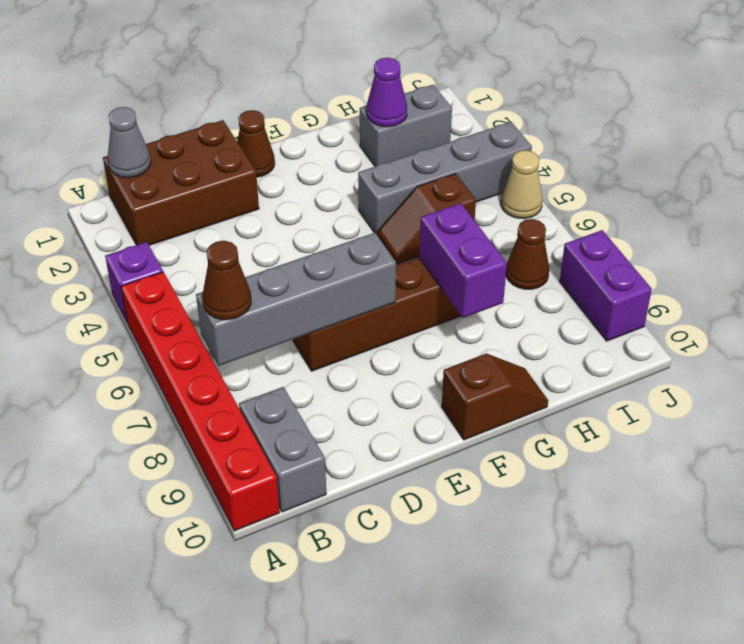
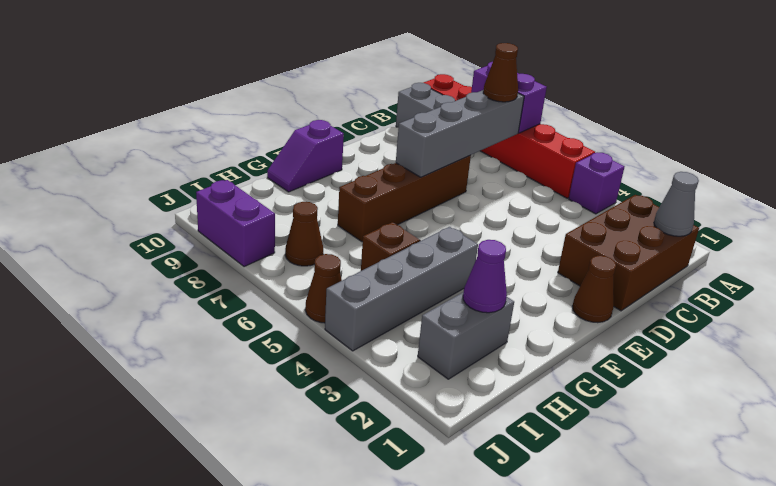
brown slope F10:G10 level 1 top F -> purple slope F10:G10 level 1 top F
purple brick G7:G8 level 2 -> purple brick A7:A8 level 2
tan cone J5 level 1 -> brown cone J5 level 1

